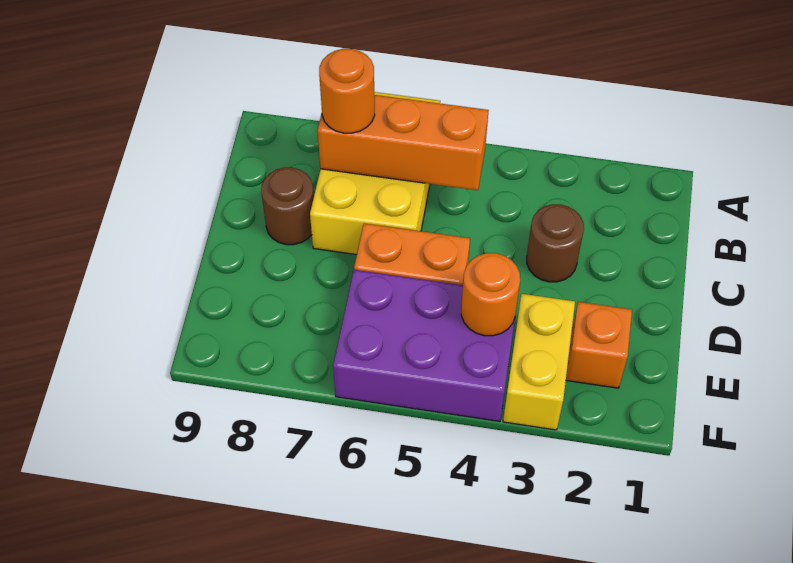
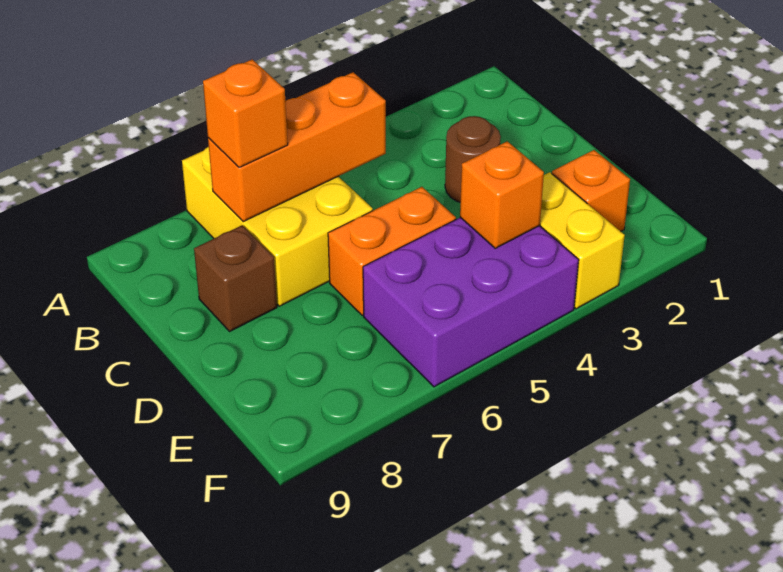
orange round brick B7 level 3 -> orange brick B7 level 3
brown round brick C8 level 1 -> brown brick C8 level 1
orange round brick E4 level 2 -> orange brick E4 level 2

